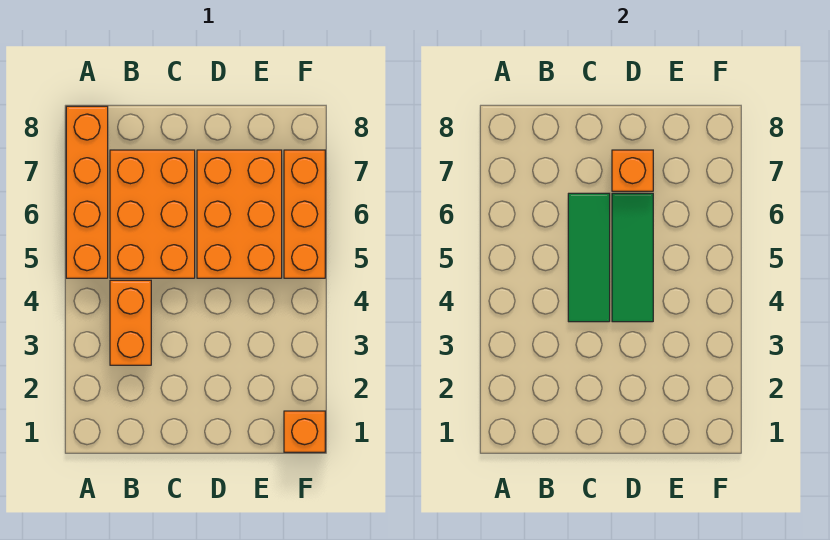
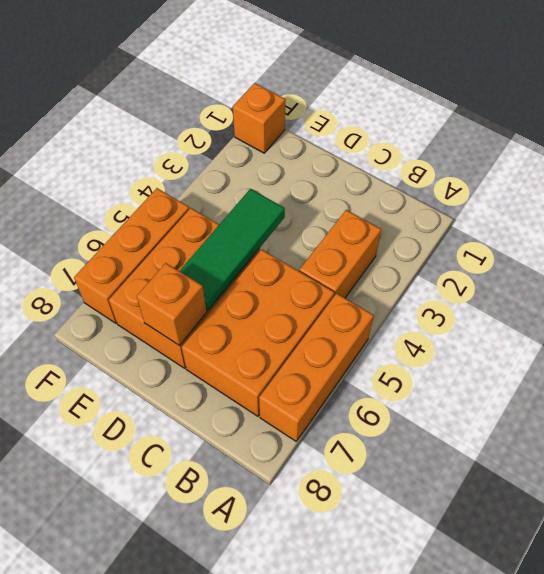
orange brick A5:A8 level 1 -> orange brick A5:A7 level 1
green tile C4:C6 level 2 -> none

